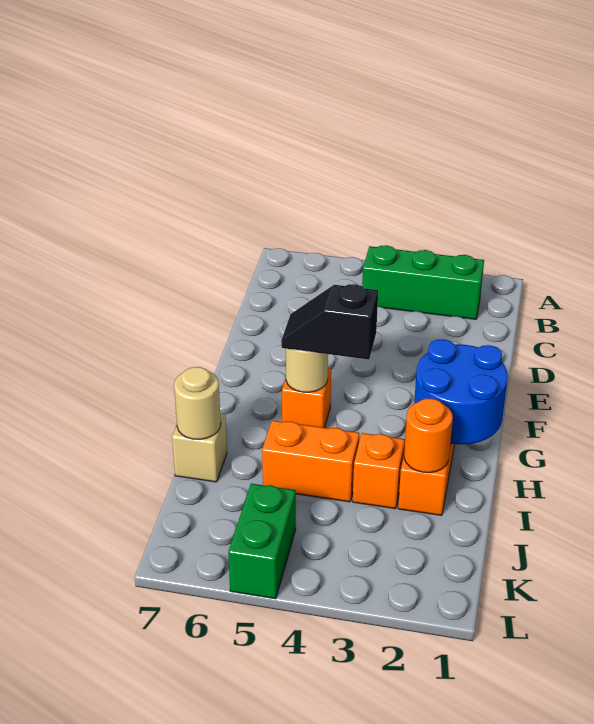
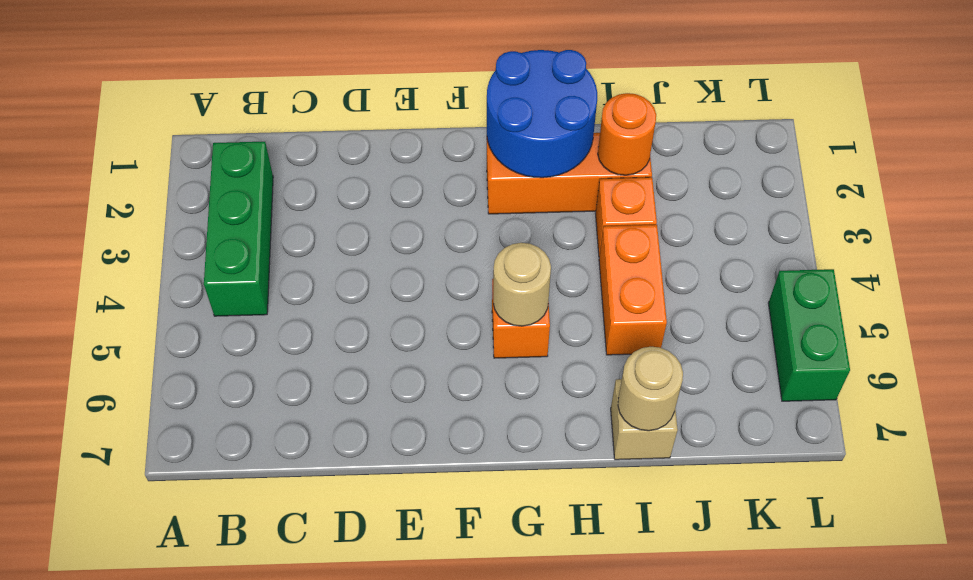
black slope G4:G5 level 3 top 4 -> none
green brick K5:L5 level 1 -> green brick L5:L6 level 1

